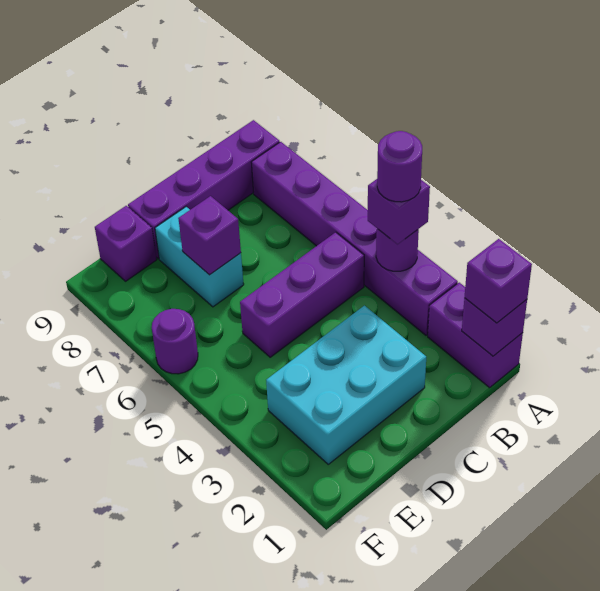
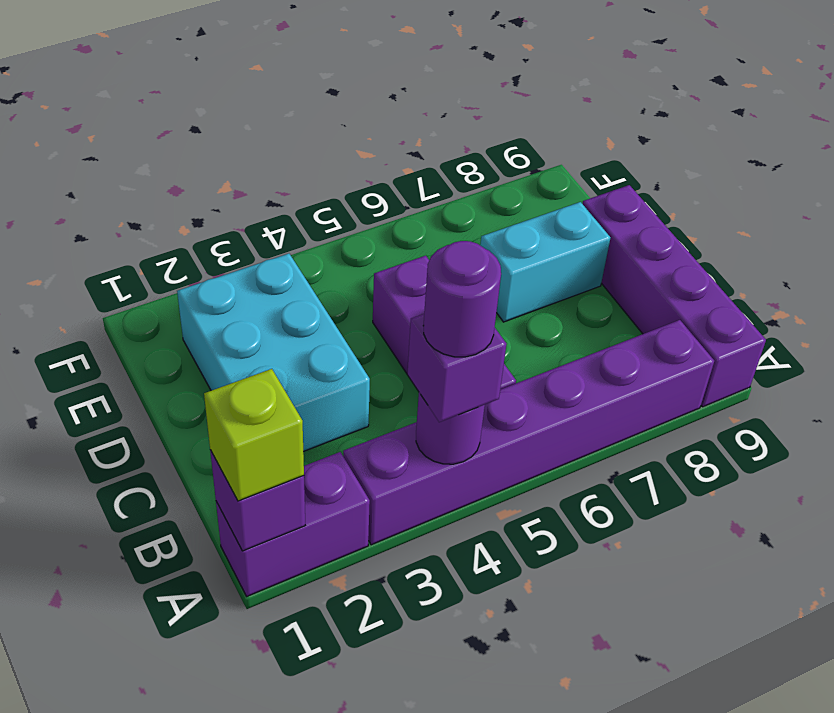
purple brick A1 level 3 -> lime brick A1 level 3
purple brick D7 level 2 -> none
purple brick E9 level 1 -> none
purple round brick F6 level 1 -> none

